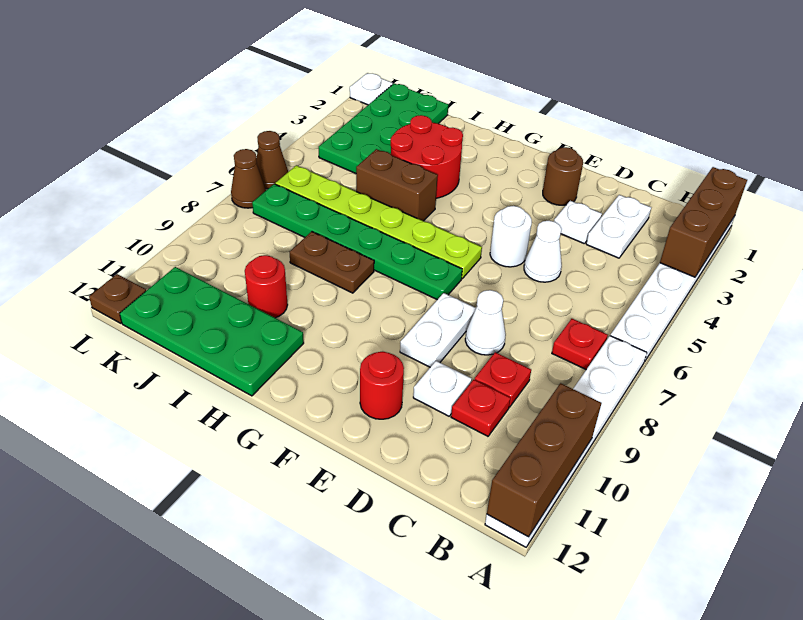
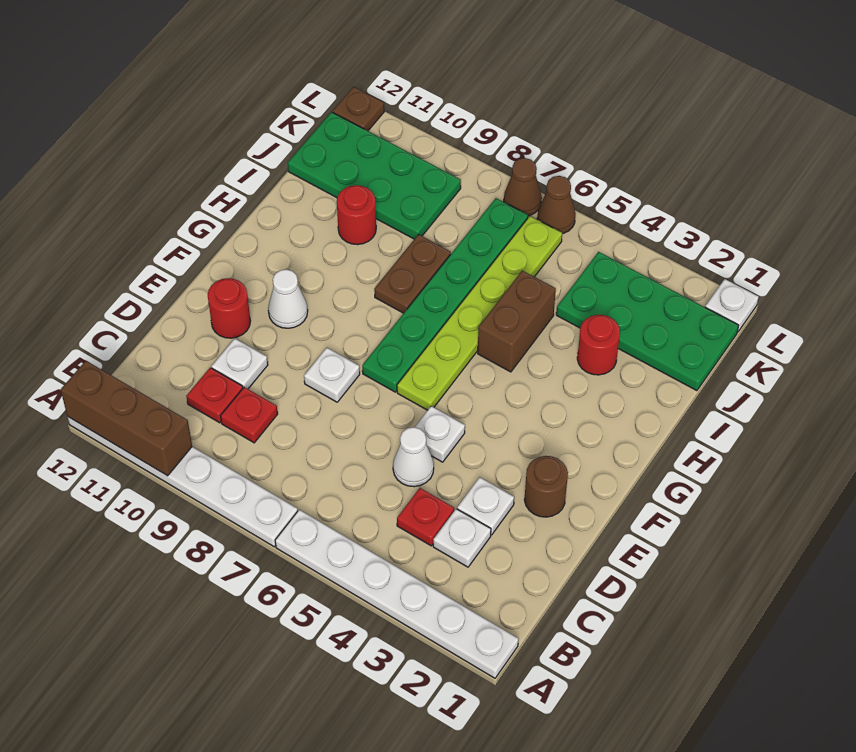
brown brick A1:A3 level 2 -> none
red plate B7 level 1 -> red plate C4 level 1
white plate C2:C3 level 1 -> white plate C3 level 1
white cone D8 level 1 -> white cone F10 level 1
white round brick E5 level 1 -> white plate E5 level 1
white plate E8:E9 level 1 -> white plate E8 level 1
red round brick H3:I4 level 1 -> red round brick I3 level 1
green plate H11:K12 level 1 -> green plate J9:K12 level 1

